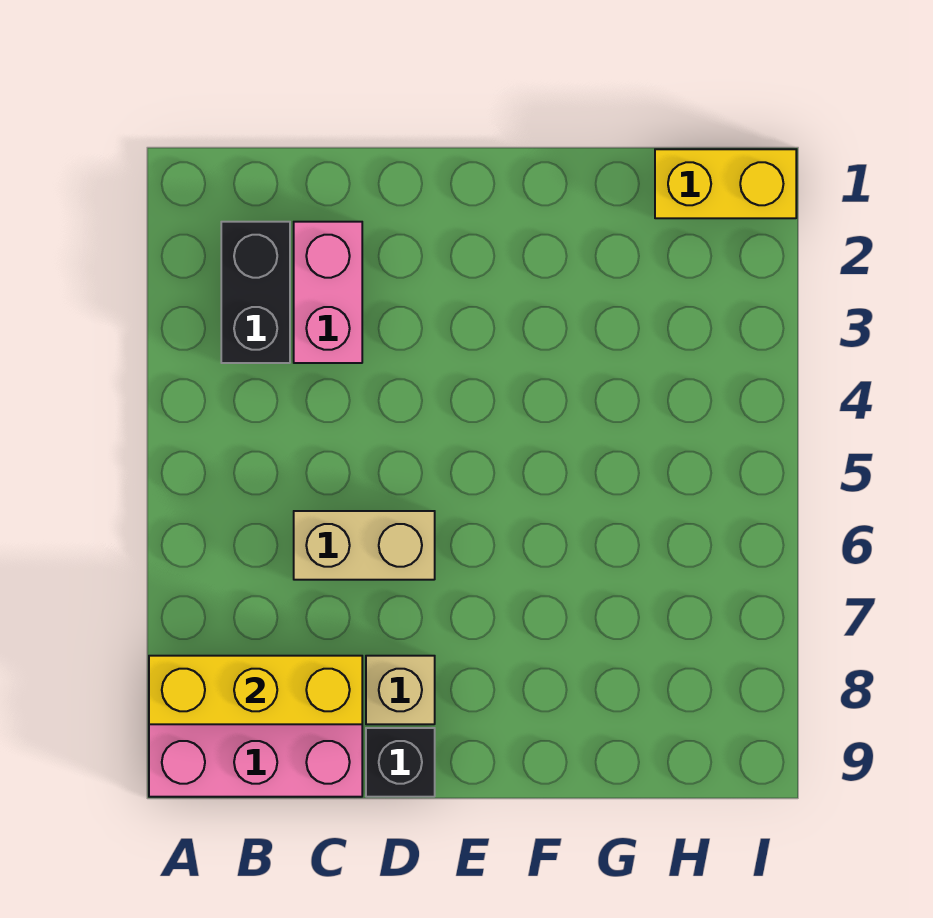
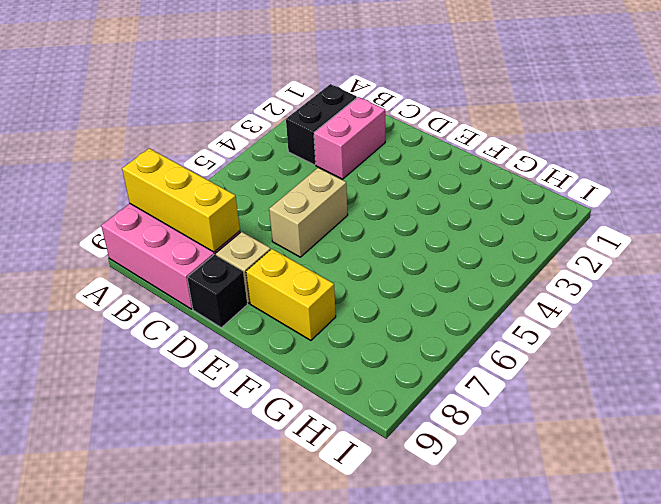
tan brick C6:D6 level 1 -> tan brick D5:D6 level 1
yellow brick H1:I1 level 1 -> yellow brick E8:F8 level 1

